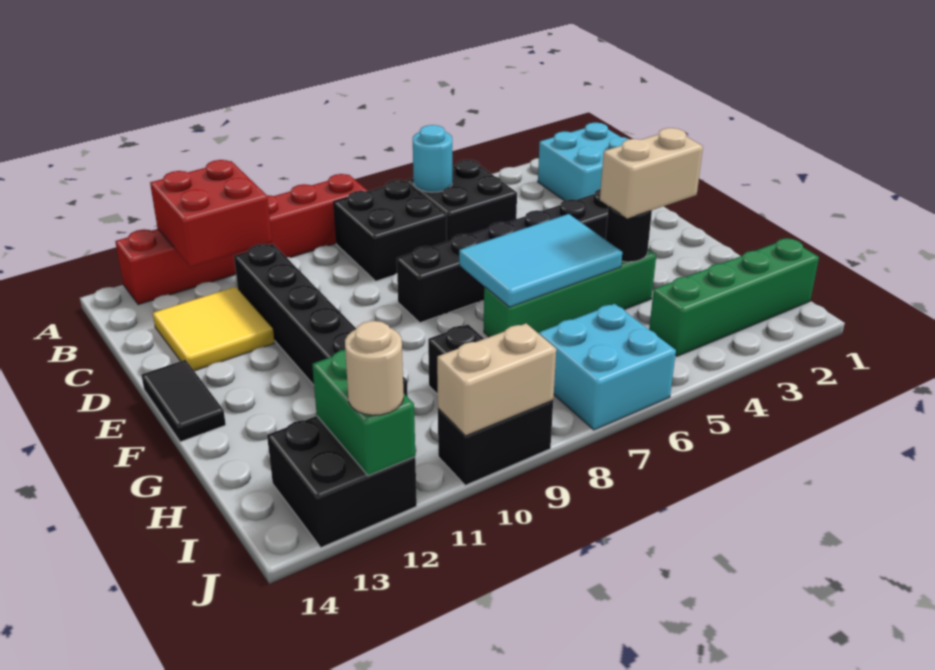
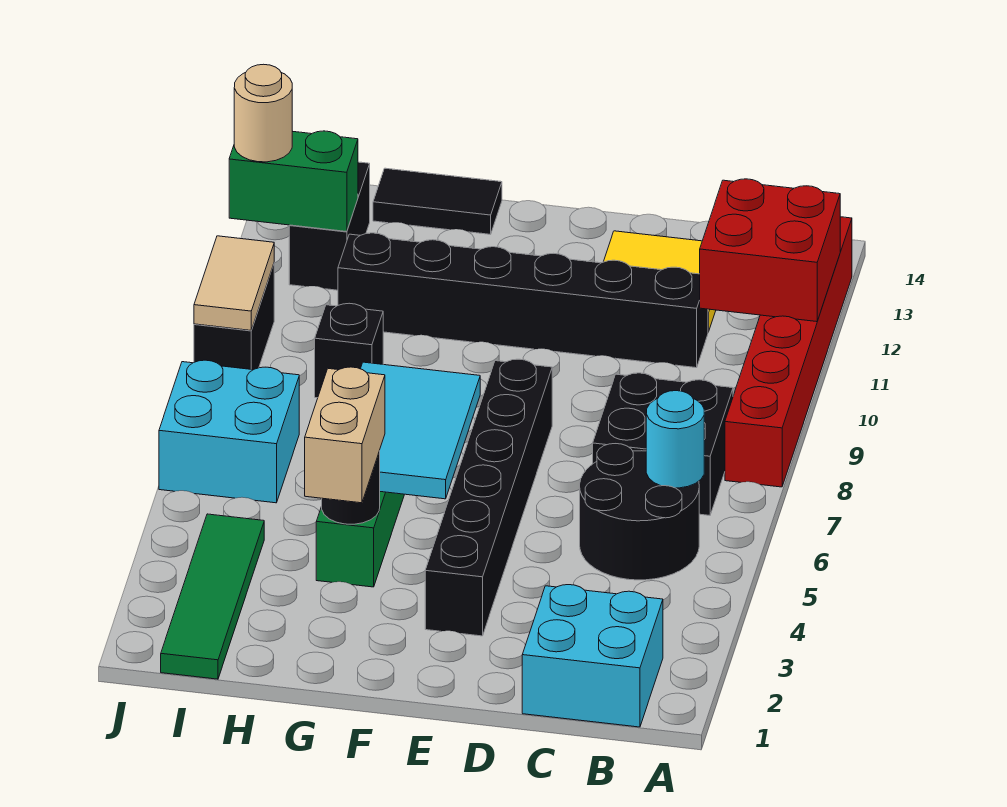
black brick B5:C6 level 1 -> black round brick B5:C6 level 1
black tile E14:F14 level 1 -> black tile G14:H14 level 1
green brick I1:I4 level 1 -> green tile I1:I4 level 1
black brick I12:J13 level 1 -> black brick I12:I13 level 1
tan brick J9:J10 level 2 -> tan tile J9:J10 level 2

